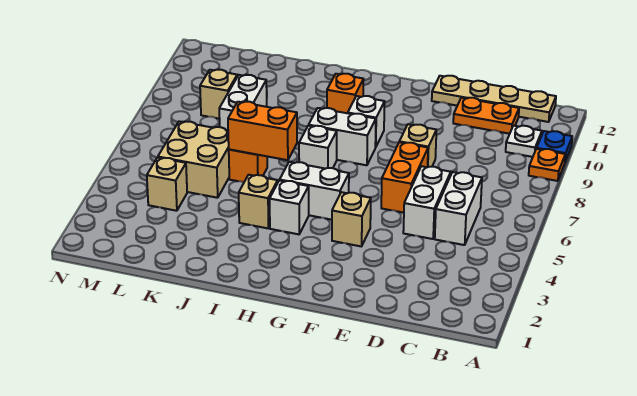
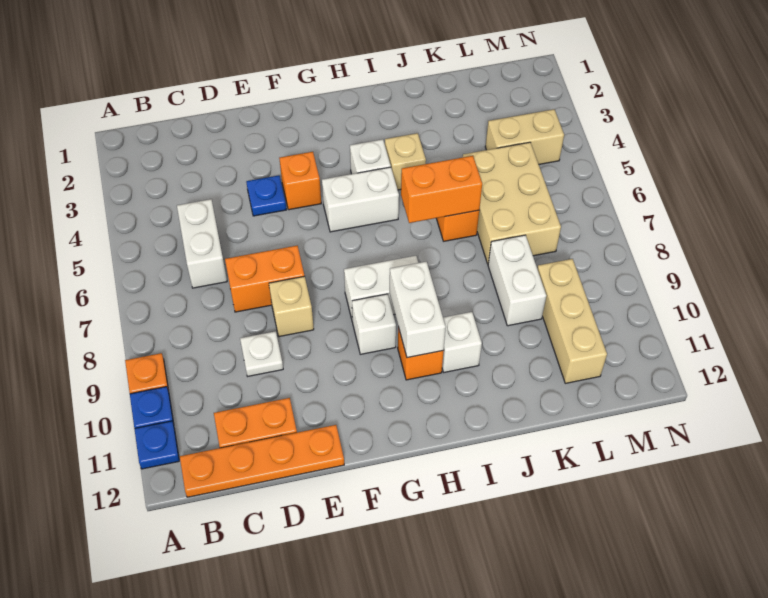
none -> blue plate A11 level 1
white plate B10 level 1 -> white plate D9 level 1
tan plate B12:E12 level 1 -> orange plate B12:E12 level 1
white brick D5:D6 level 1 -> white brick H9:H10 level 2
none -> blue plate E4 level 1
orange brick E6:E7 level 1 -> orange brick D7:E7 level 1
tan brick F4 level 1 -> orange brick F4 level 1
white brick H7 level 1 -> white brick I10 level 1
tan brick K5:L6 level 1 -> tan brick K5:L7 level 1
tan brick L4 level 1 -> tan brick L4:M4 level 1
tan brick L9 level 1 -> tan brick L9:L11 level 1

